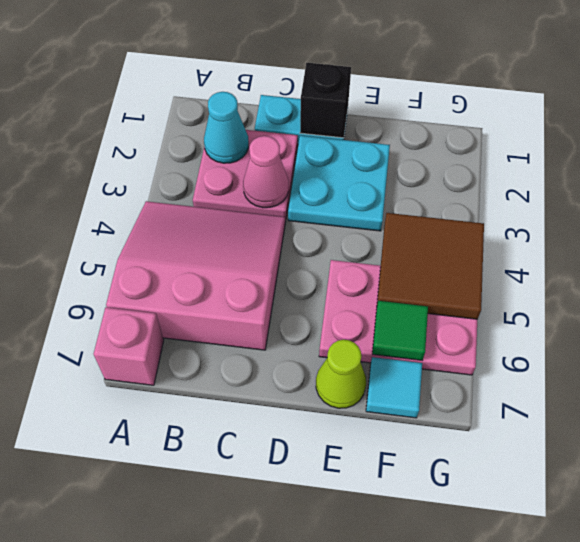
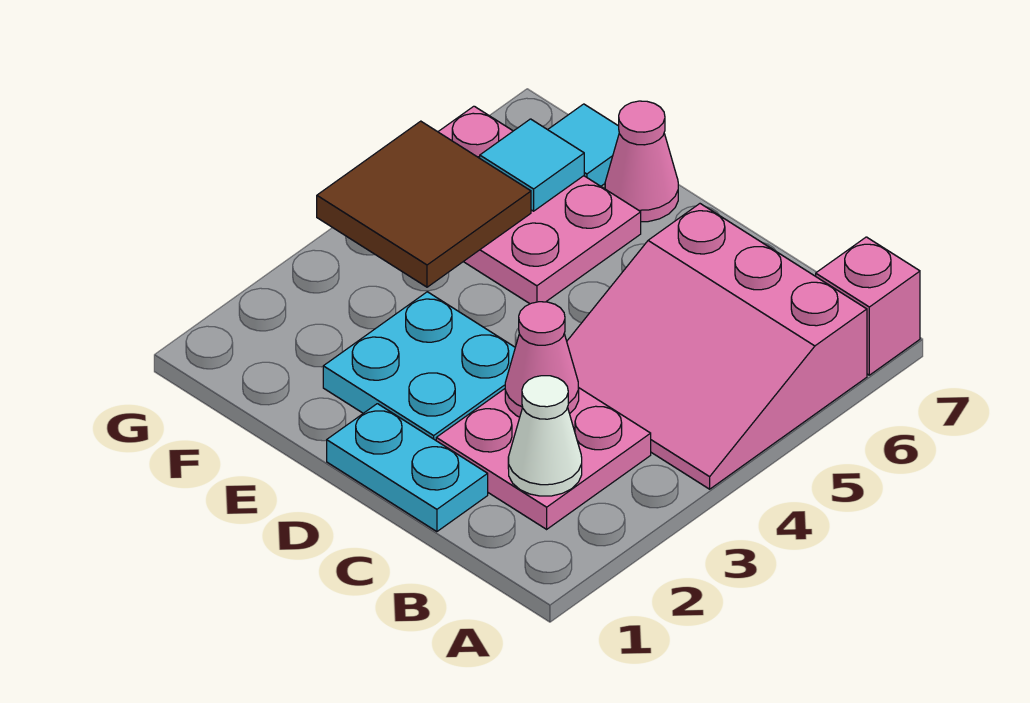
cyan cone B2 level 2 -> white cone B2 level 2
black brick D1 level 2 -> none
lime cone E7 level 1 -> pink cone E7 level 1
green tile F6 level 2 -> cyan tile F6 level 2

